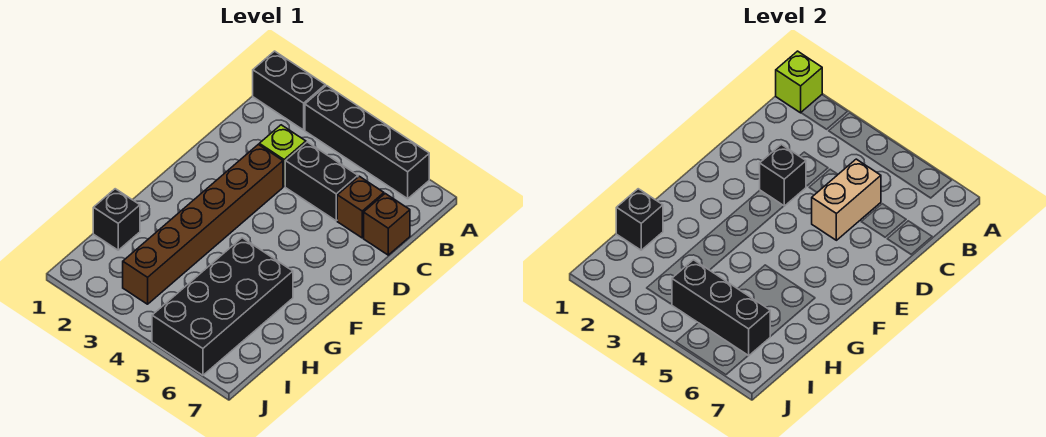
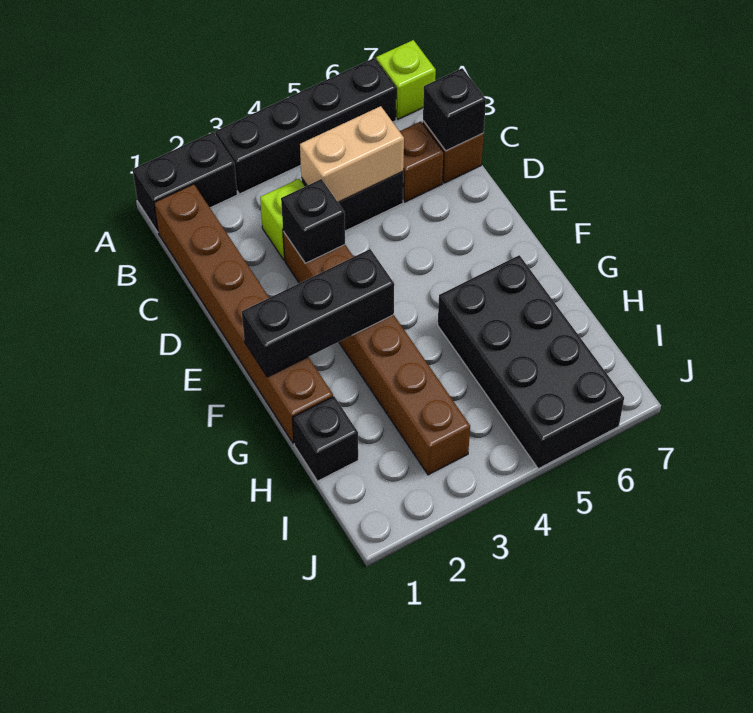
lime brick A1 level 2 -> lime brick A7 level 1
none -> brown brick B1:G1 level 1
tan brick C5:D5 level 2 -> tan brick C4:C5 level 2
black brick H1 level 2 -> black brick C7 level 2
black brick I4:I6 level 2 -> black brick F1:F3 level 2

